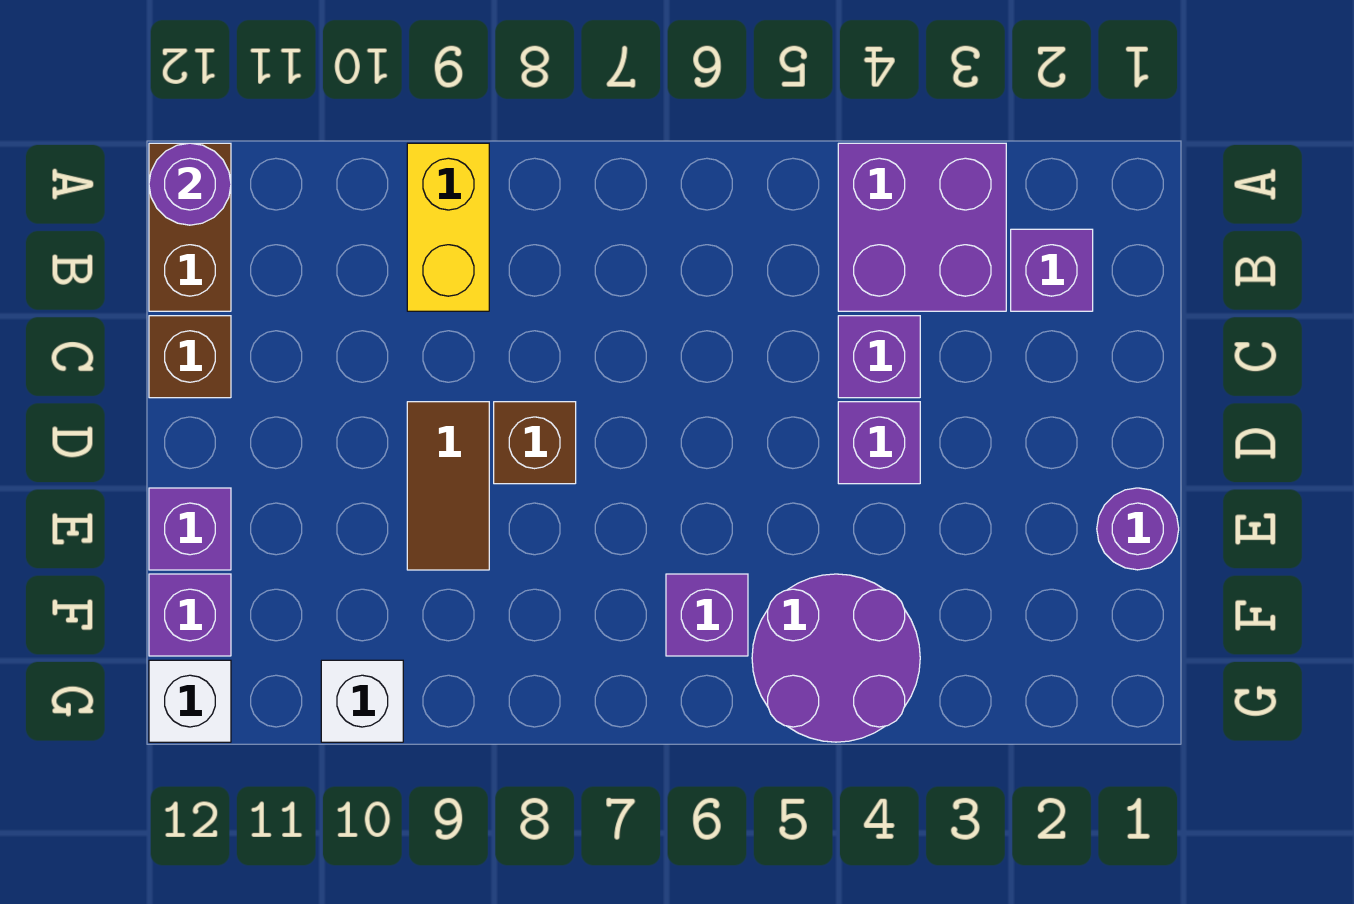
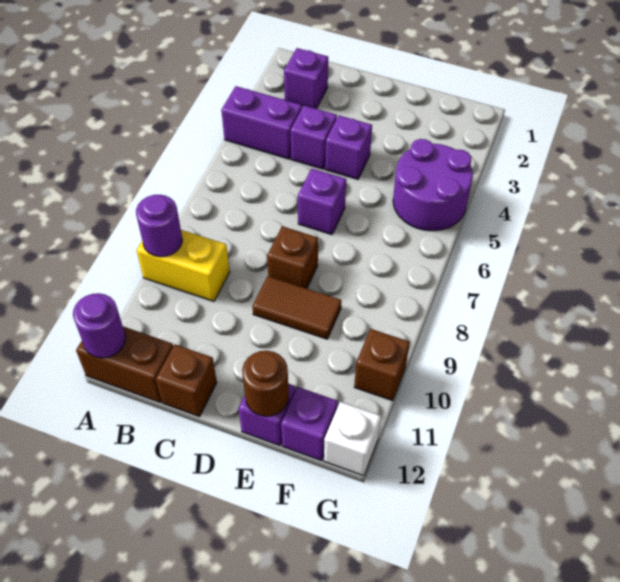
purple brick A3:B4 level 1 -> purple brick A4:B4 level 1
purple round brick E1 level 1 -> purple round brick A9 level 2
none -> brown round brick E12 level 2
purple brick F6 level 1 -> purple brick D6 level 1
white brick G10 level 1 -> brown brick G10 level 1

